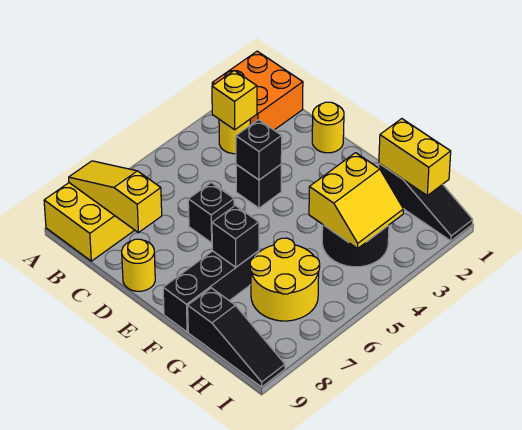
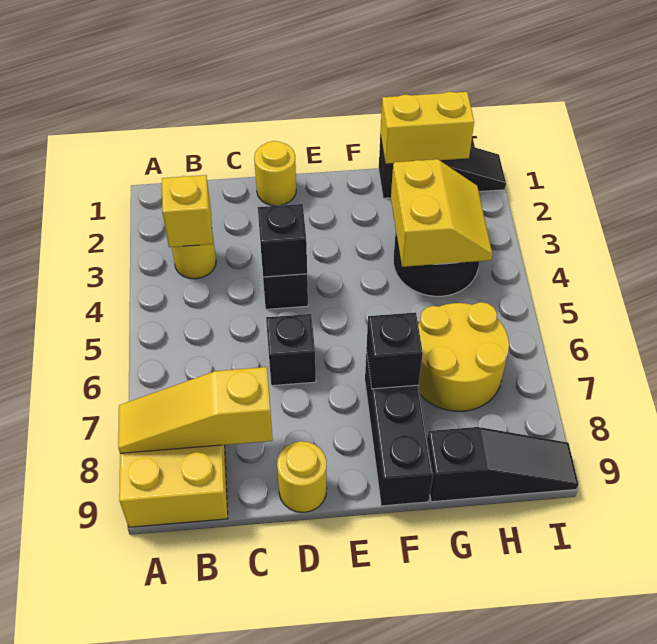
orange brick A1:B2 level 1 -> none

